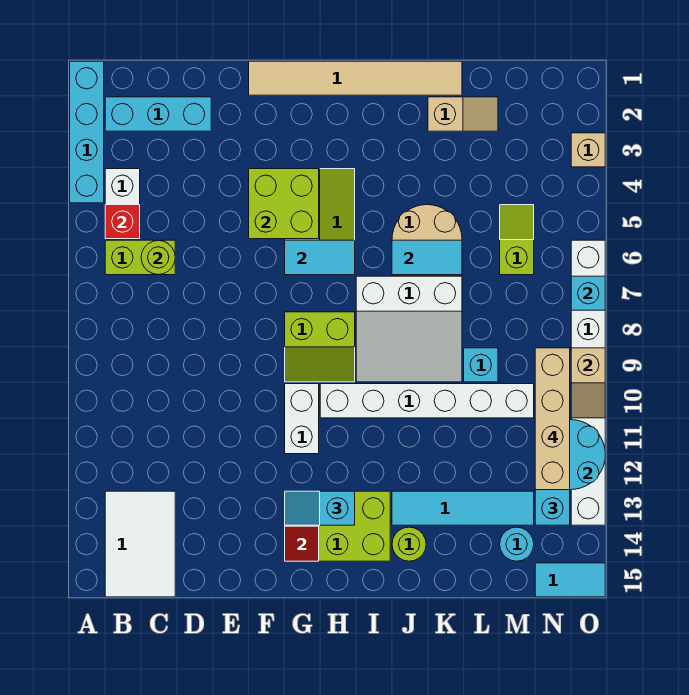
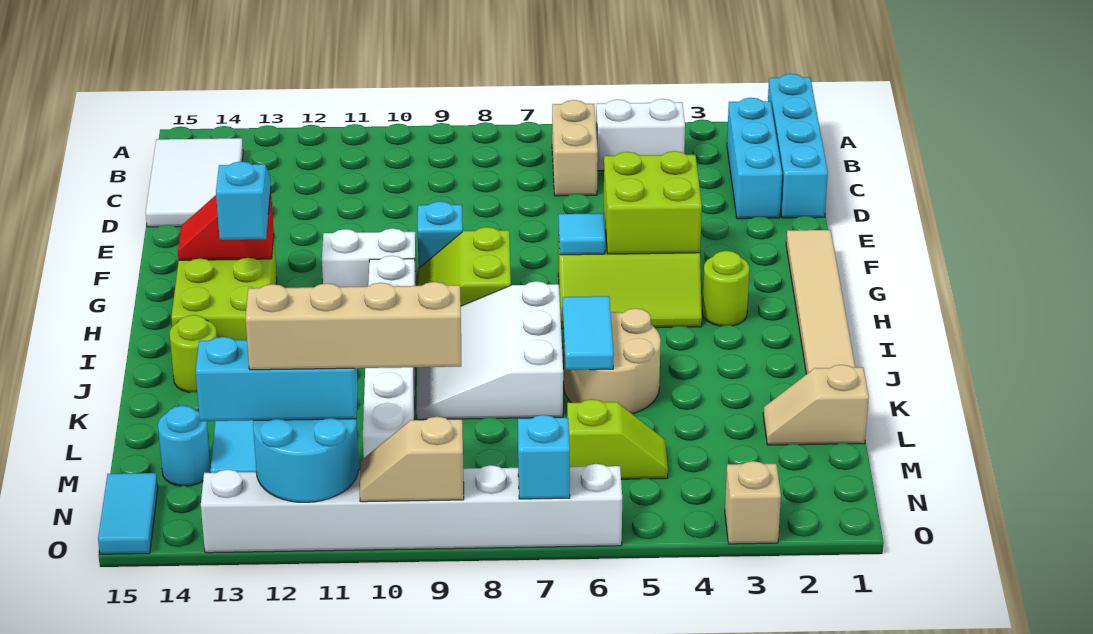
cyan brick A1:A4 level 1 -> cyan brick A1:D1 level 1
red brick B5 level 2 -> none
lime brick B6:C6 level 1 -> tan brick B6:C6 level 1
white tile B13:C15 level 1 -> white tile B14:D15 level 1
lime round brick C6 level 2 -> lime round brick H3 level 1
cyan tile G6:H6 level 2 -> cyan tile G6 level 2
tan slope K2:L2 level 1 top K -> tan slope L1:L2 level 1 top 1
cyan brick L9 level 1 -> cyan brick F9 level 1

